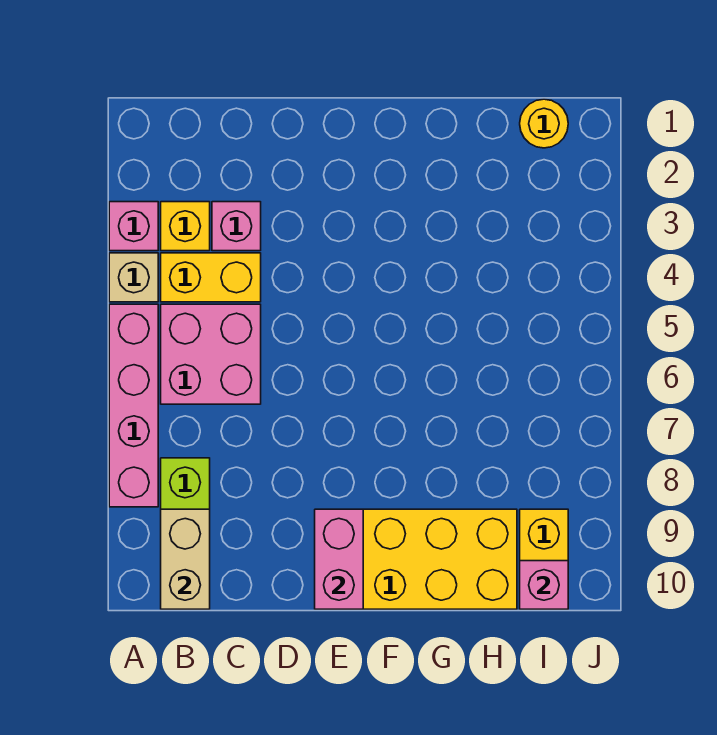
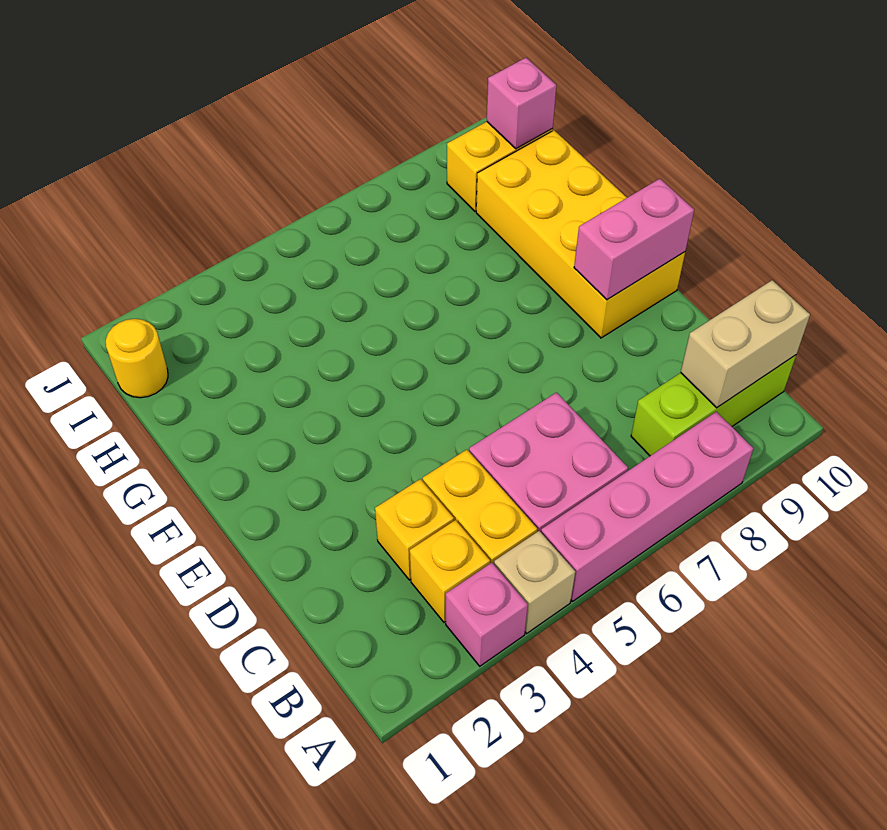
pink brick C3 level 1 -> yellow brick C3 level 1

